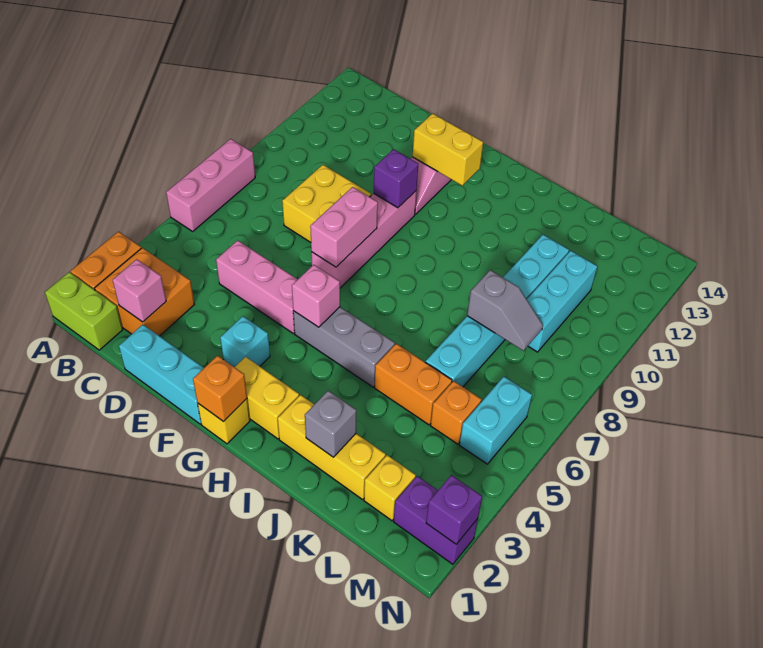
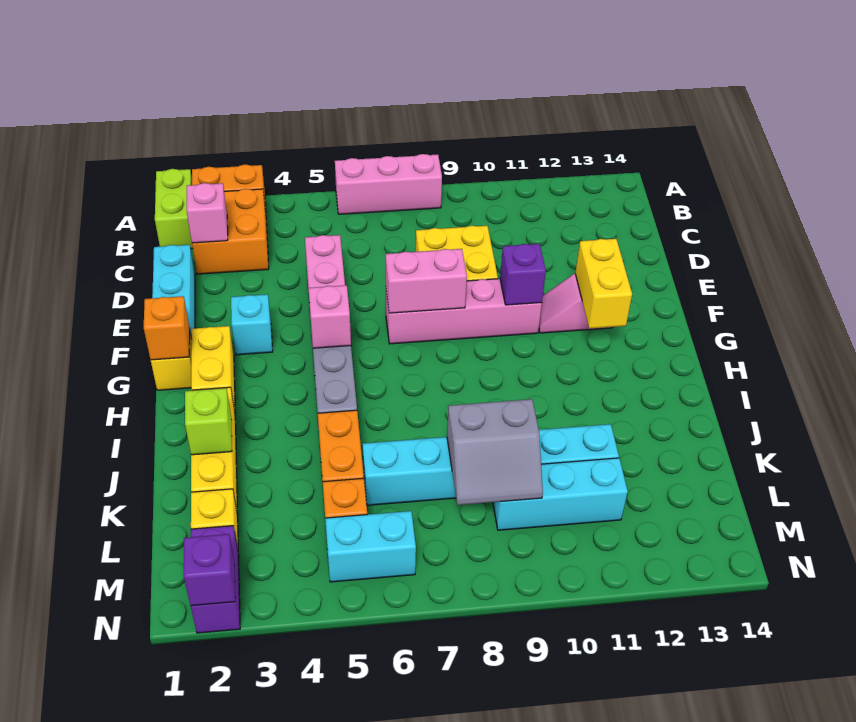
grey brick J2 level 2 -> lime brick J2 level 2
grey slope K8:L8 level 2 top K -> grey slope K8:L9 level 2 top K

